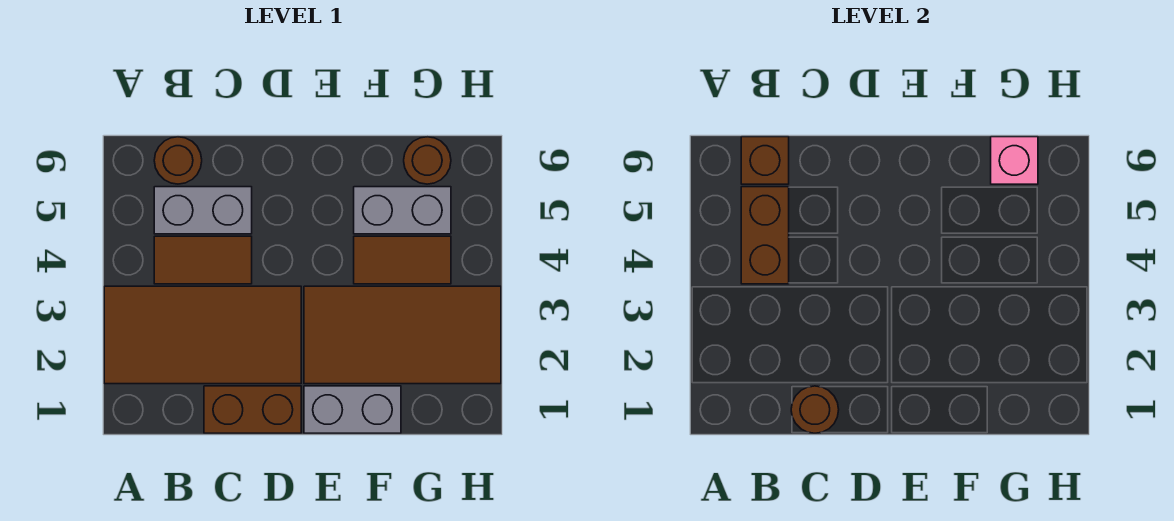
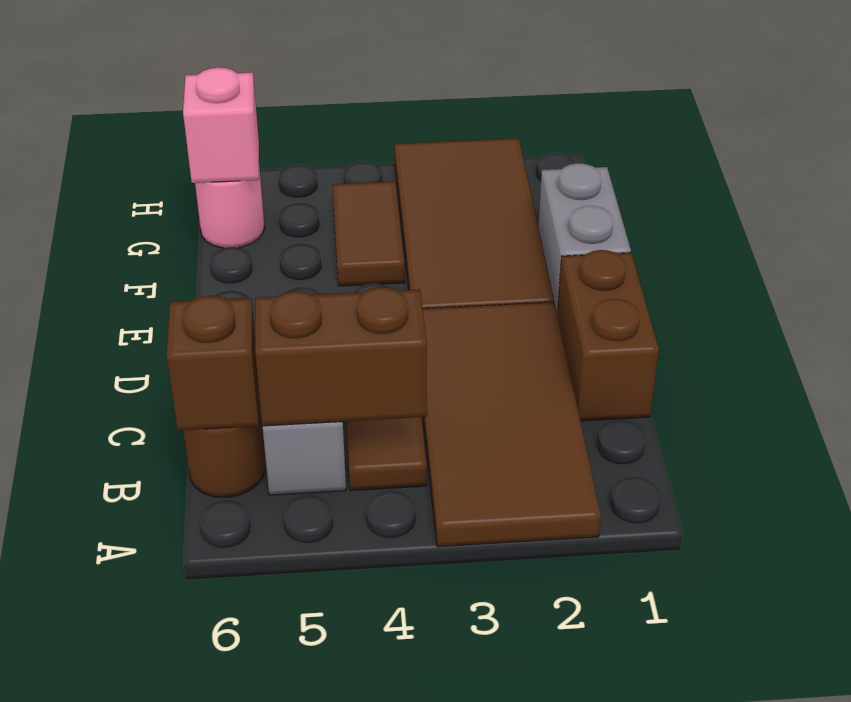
brown round brick C1 level 2 -> none
grey brick F5:G5 level 1 -> none
brown round brick G6 level 1 -> pink round brick G6 level 1

